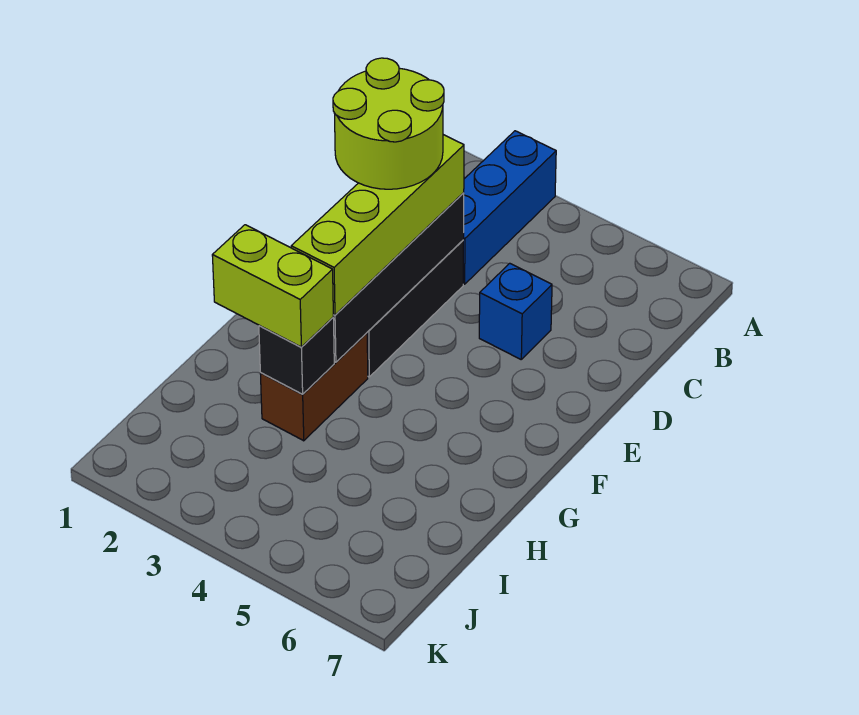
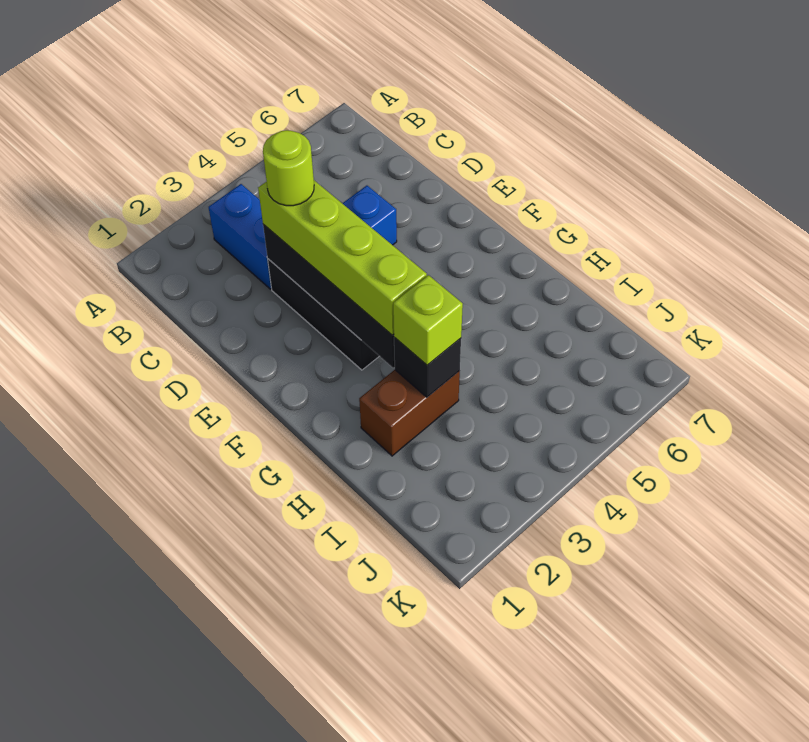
blue brick A3:C3 level 1 -> blue brick B3:C3 level 1
lime round brick D2:E3 level 4 -> lime round brick D3 level 4
brown brick G3:H3 level 1 -> brown brick H2:H3 level 1
lime brick H2:H3 level 3 -> lime brick H3 level 3

